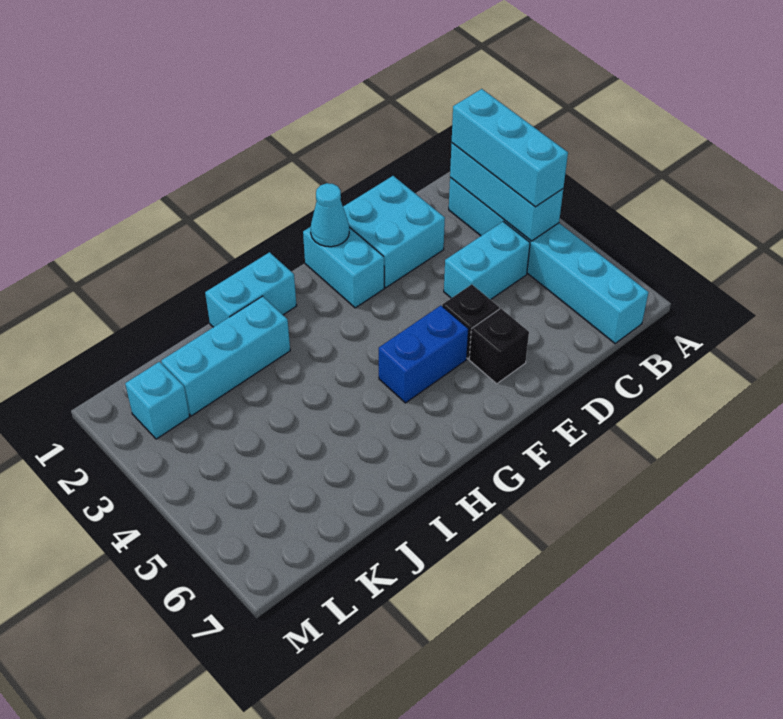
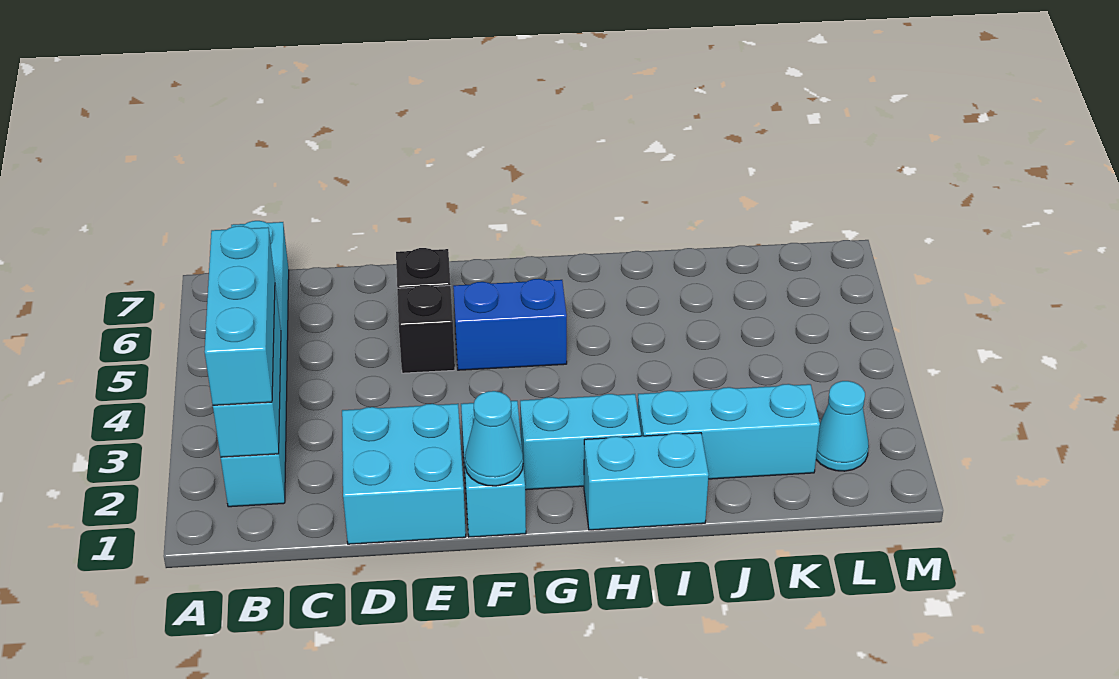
cyan brick C4:D4 level 1 -> cyan brick G2:H2 level 1
cyan brick L2 level 1 -> cyan cone L2 level 1

